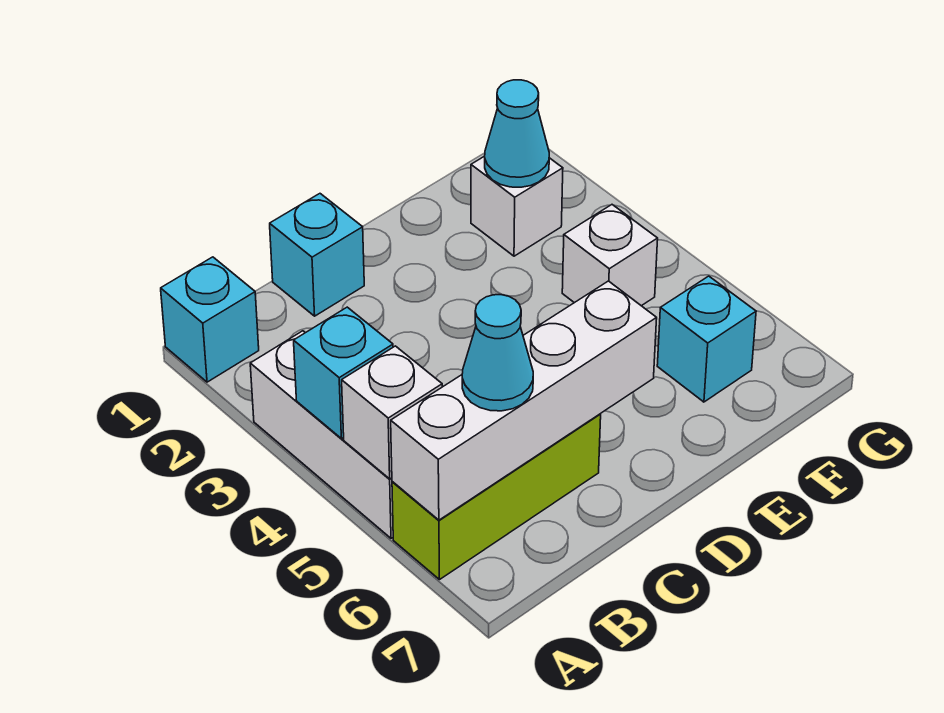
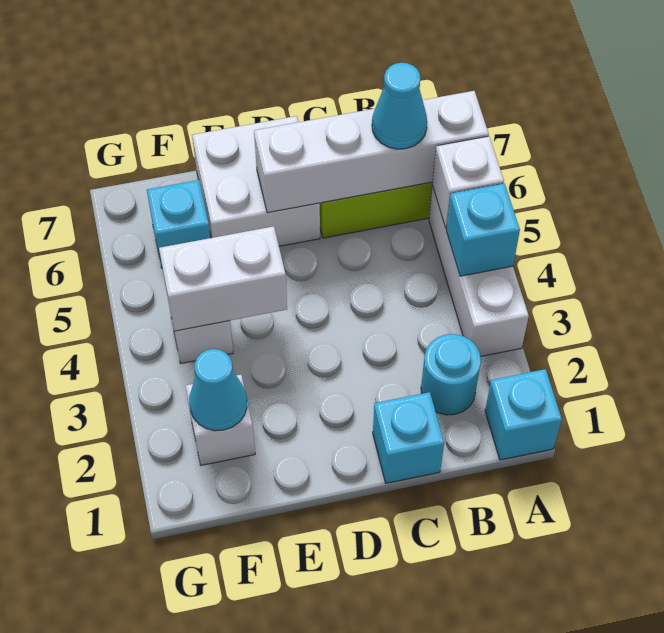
none -> cyan round brick B2 level 1
none -> white brick D6:E7 level 1
none -> white brick E4:F4 level 2

